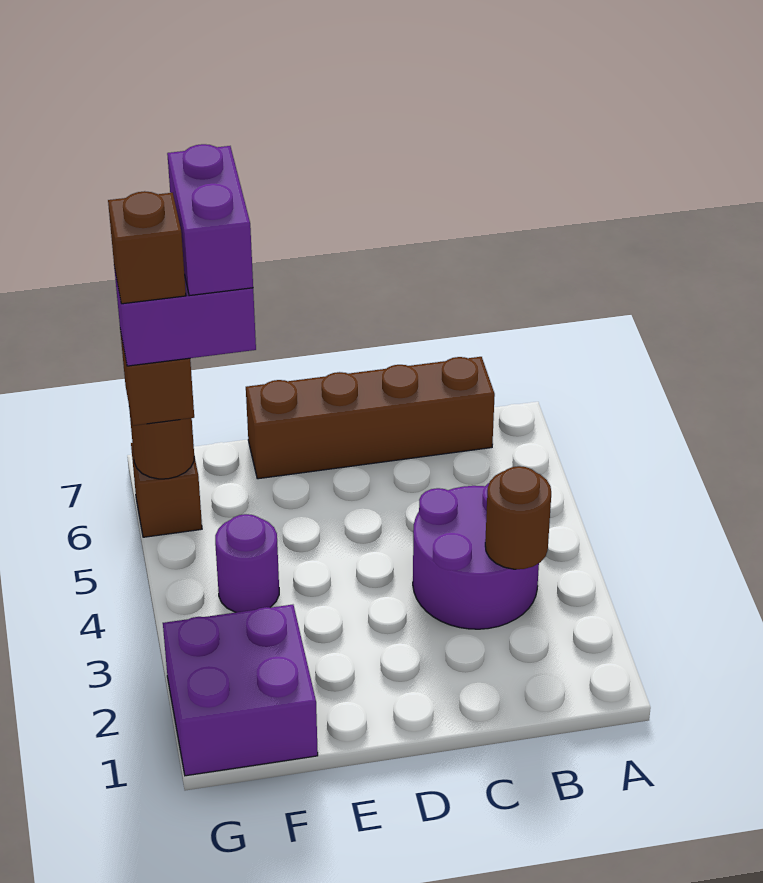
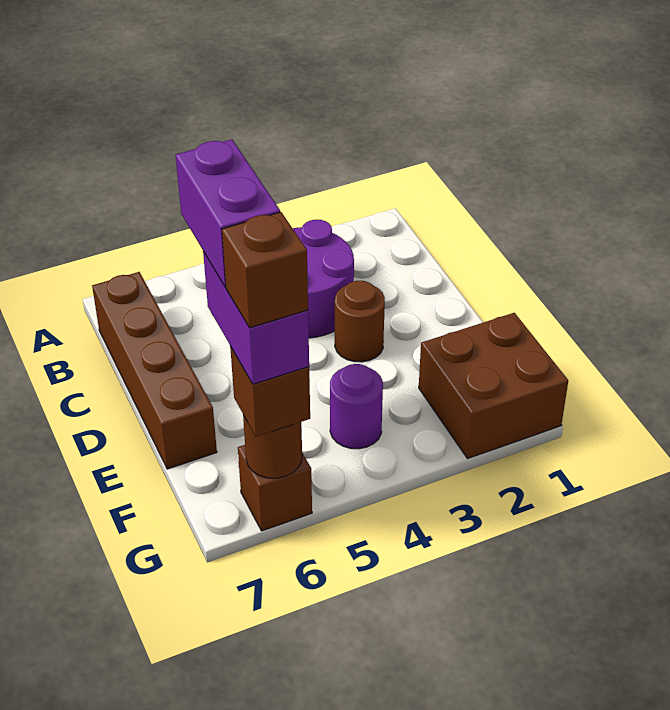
brown round brick B3 level 2 -> brown round brick D3 level 1
purple brick F1:G2 level 1 -> brown brick F1:G2 level 1
purple brick F6:F7 level 5 -> purple brick E6:F6 level 5

